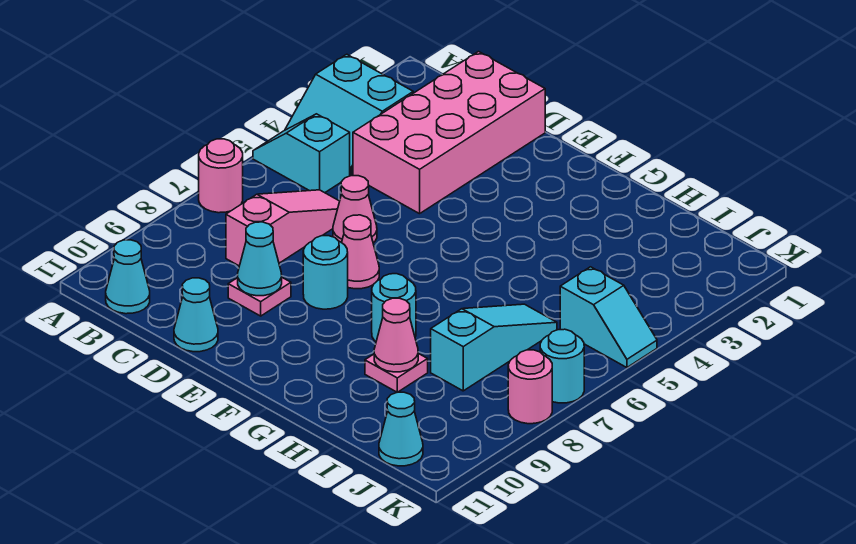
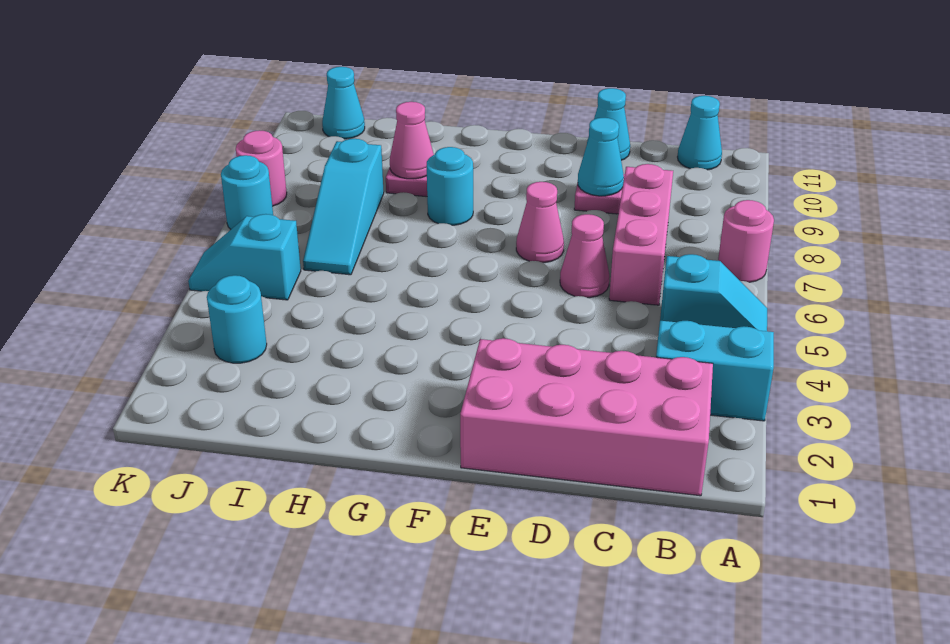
pink brick C1:D4 level 1 -> pink brick B1:E2 level 1
pink slope C6:C8 level 1 top 8 -> pink brick C6:C8 level 1
cyan round brick E8 level 1 -> cyan round brick J3 level 1

